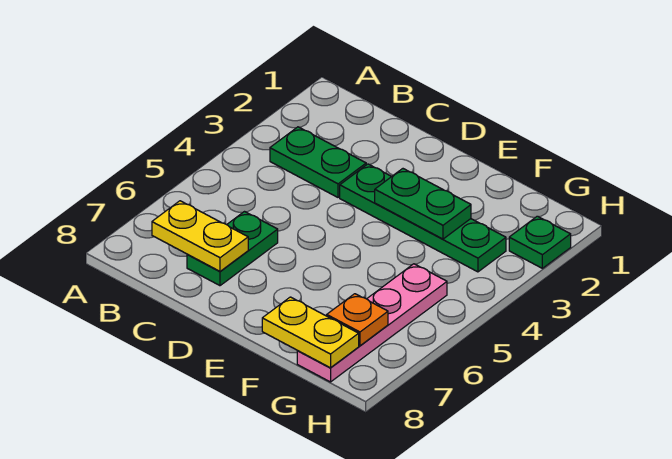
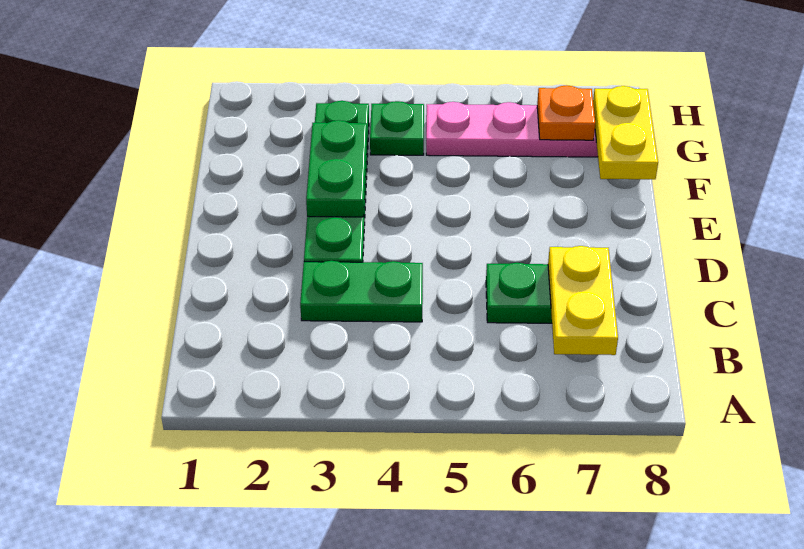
green plate B3:C3 level 1 -> green plate C3:C4 level 1
green plate H2 level 1 -> green plate G4 level 1

